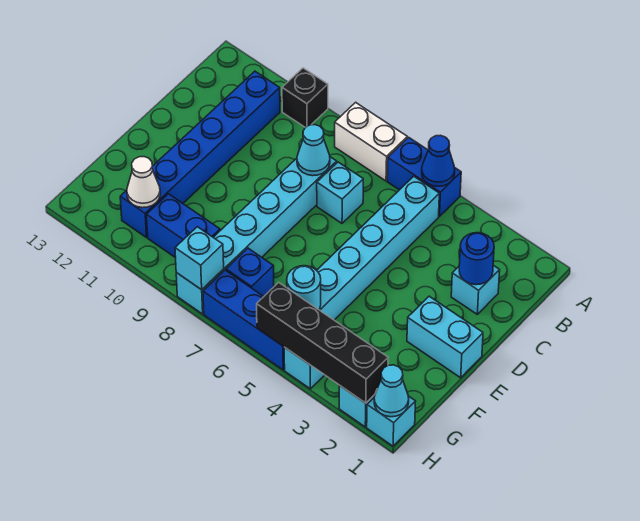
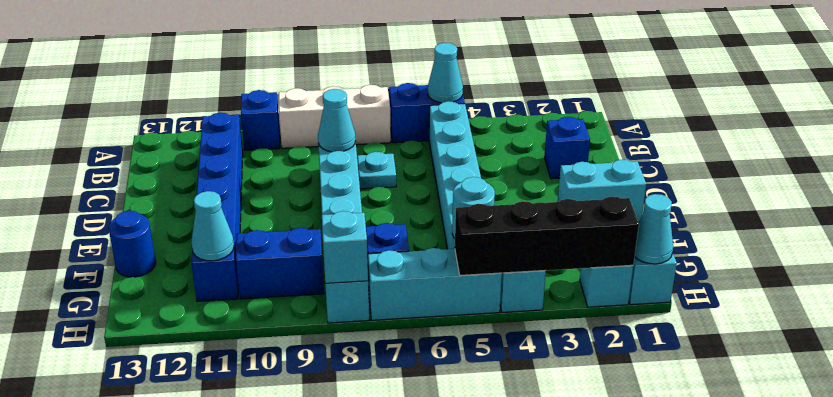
blue cone A5 level 2 -> cyan cone A5 level 2
white brick A7:A8 level 1 -> white brick A7:A9 level 1
black brick A10 level 1 -> blue brick A10 level 1
cyan brick C2 level 1 -> blue brick C2 level 1
blue round brick C2 level 2 -> blue round brick F13 level 1
cyan brick C7 level 1 -> cyan plate C7 level 1
white cone G11 level 2 -> cyan cone G11 level 2
blue brick H5:H7 level 1 -> cyan brick H5:H7 level 1

